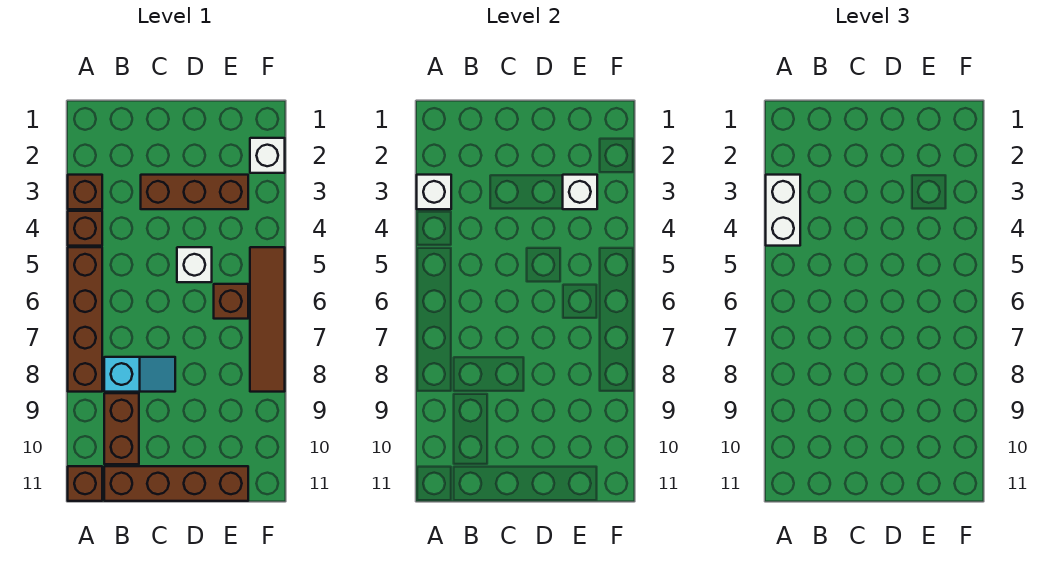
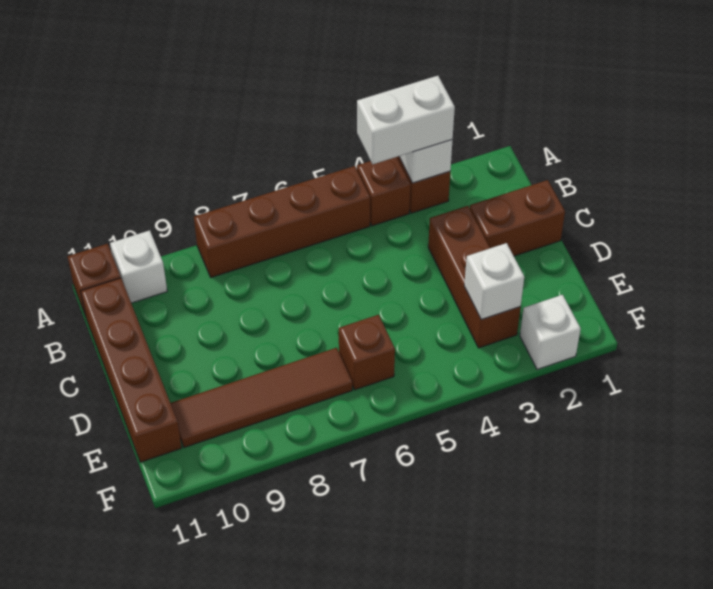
cyan slope B8:C8 level 1 top B -> none
brown brick B9:B10 level 1 -> brown brick C1:C2 level 1
white brick D5 level 1 -> white brick A10 level 1
brown tile F5:F8 level 1 -> brown tile E7:E10 level 1

